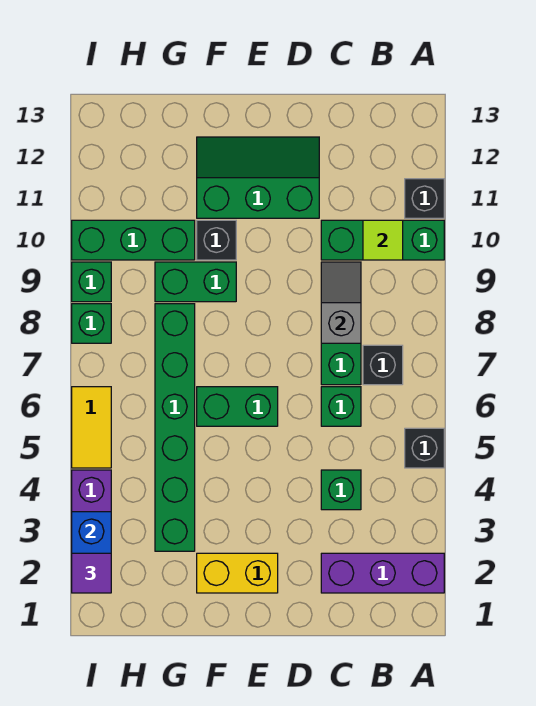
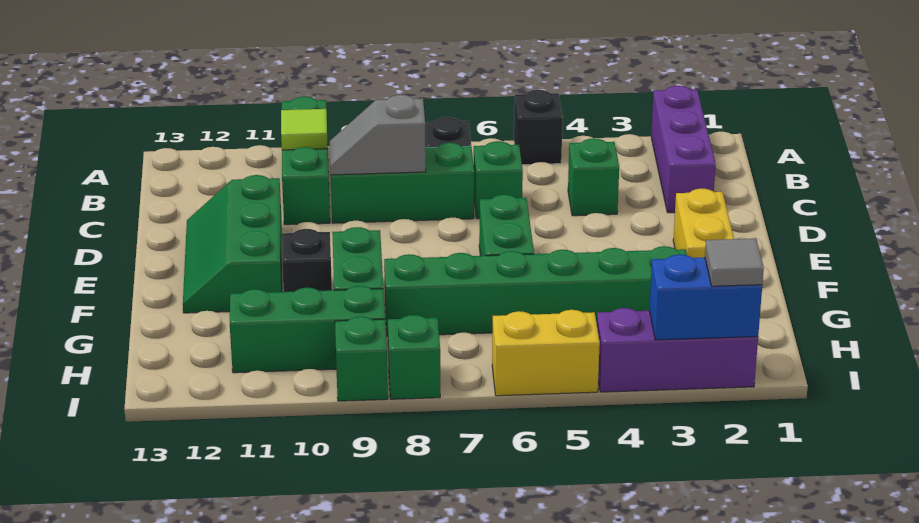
black brick A11 level 1 -> none
green brick G10:I10 level 1 -> green brick H9:H11 level 1
purple tile I2 level 3 -> grey tile I2 level 3
yellow tile I5:I6 level 1 -> yellow brick I5:I6 level 1

